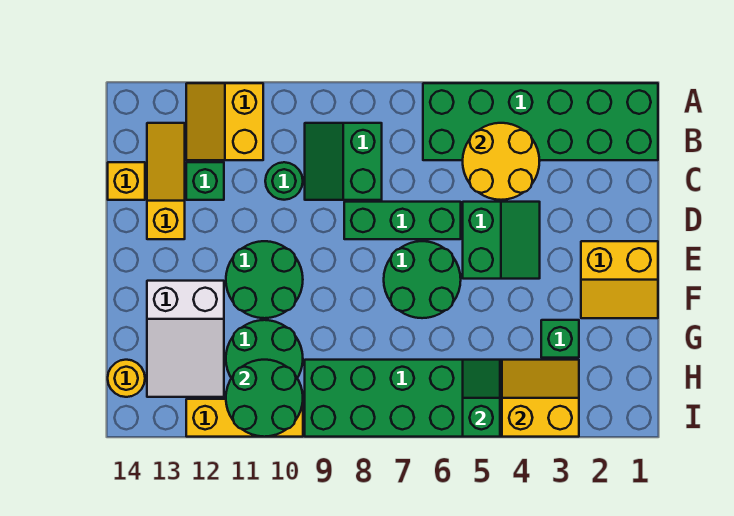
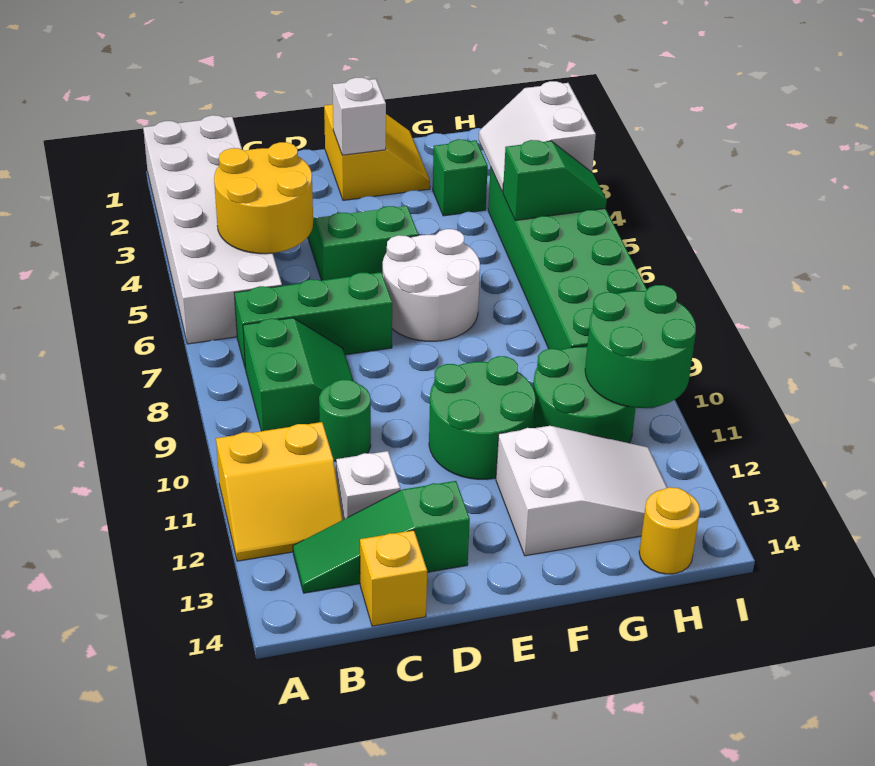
green brick A1:B6 level 1 -> white brick A1:B6 level 1
green slope B8:C9 level 1 top 8 -> green slope B8:C9 level 1 top B
yellow slope B13:D13 level 1 top D -> green slope B13:D13 level 1 top D
green brick C12 level 1 -> white brick C12 level 1
green brick D6:D8 level 1 -> green brick B7:D7 level 1
none -> white brick E2 level 2
green round brick E6:F7 level 1 -> white round brick E6:F7 level 1
yellow slope H3:I4 level 2 top I -> white slope H3:I4 level 2 top I
green slope H5:I5 level 2 top I -> green slope H5:I5 level 2 top H
yellow brick I10:I12 level 1 -> none

